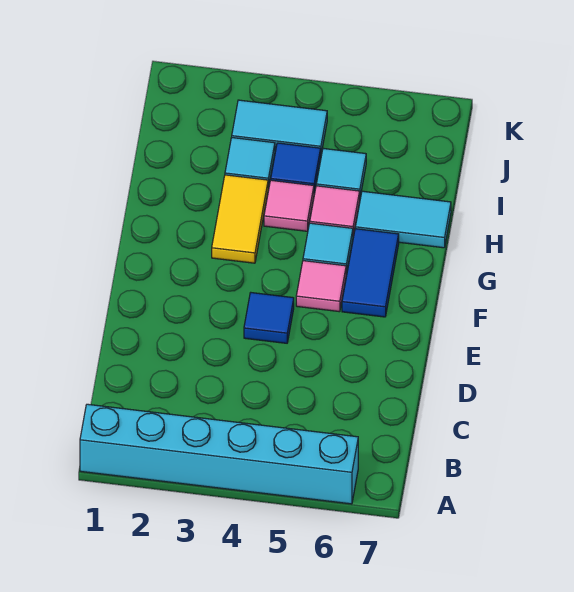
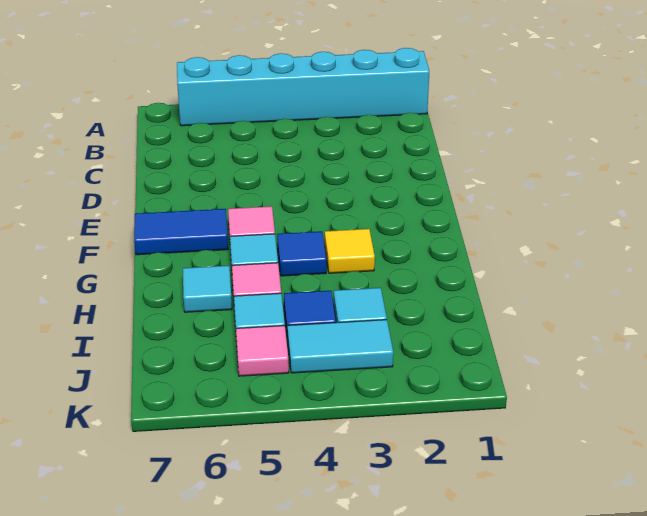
blue tile E4 level 1 -> blue tile G4 level 1
blue tile F6:G6 level 1 -> blue tile F6:F7 level 1
yellow tile G3:H3 level 1 -> yellow tile G3 level 1
pink tile H4 level 1 -> pink tile J5 level 1
cyan tile H6:H7 level 1 -> cyan tile H6 level 1

